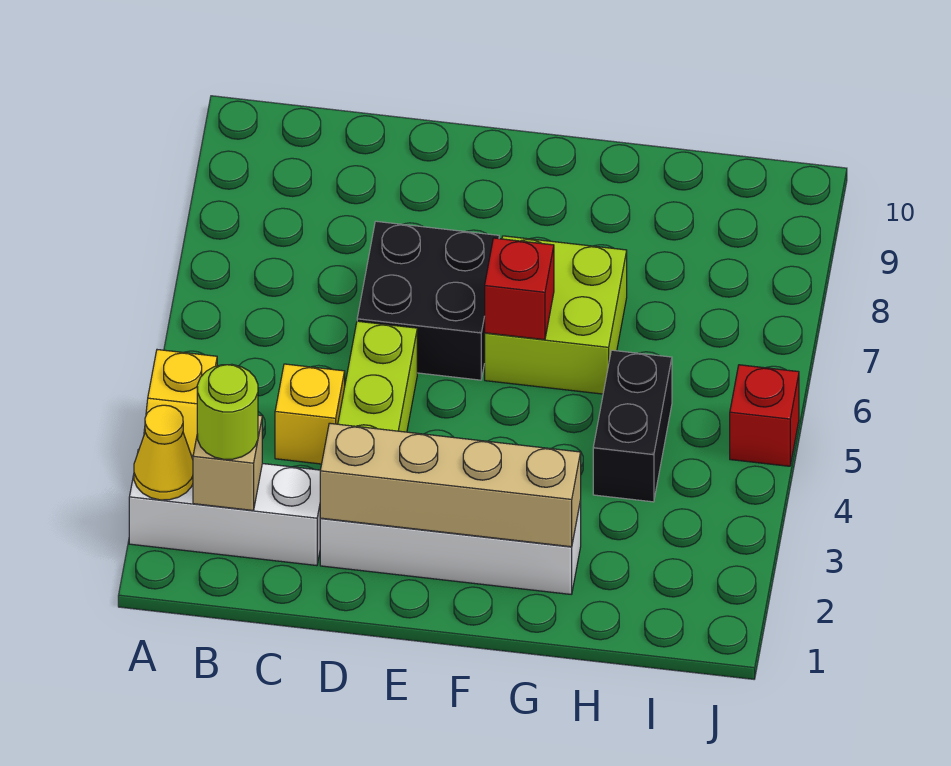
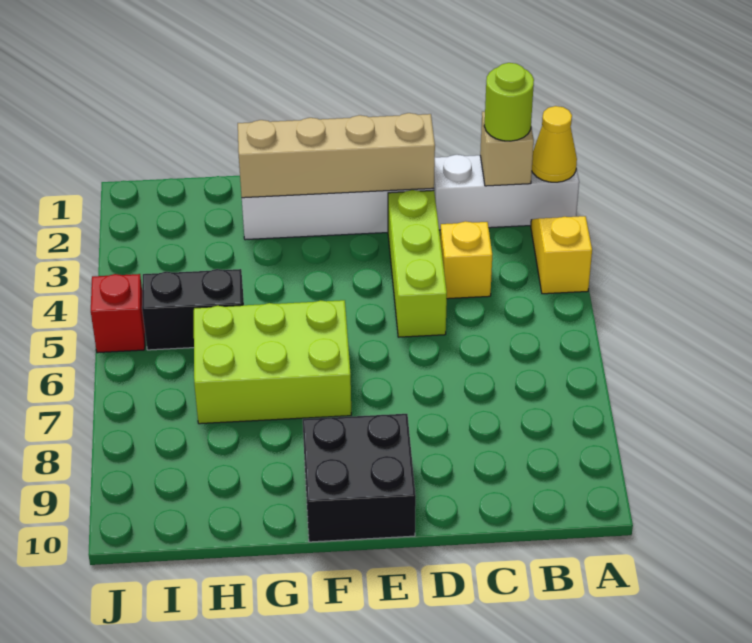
black brick D6:E7 level 1 -> black brick E9:F10 level 1
lime brick F6:G7 level 1 -> lime brick F6:H7 level 1
red brick F6 level 2 -> none
black brick H4:H5 level 1 -> black brick H5:I5 level 1

